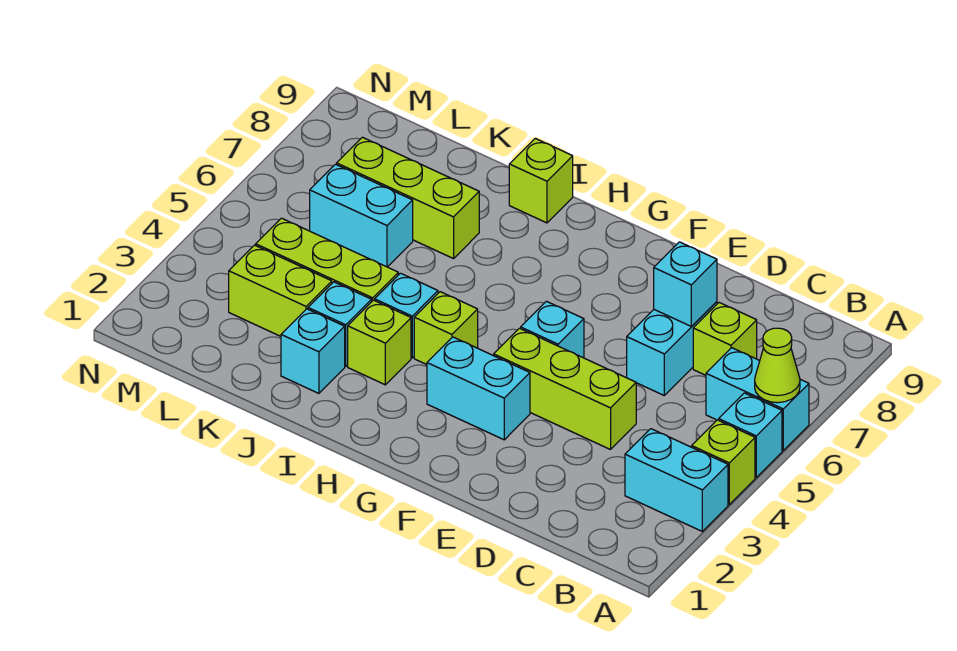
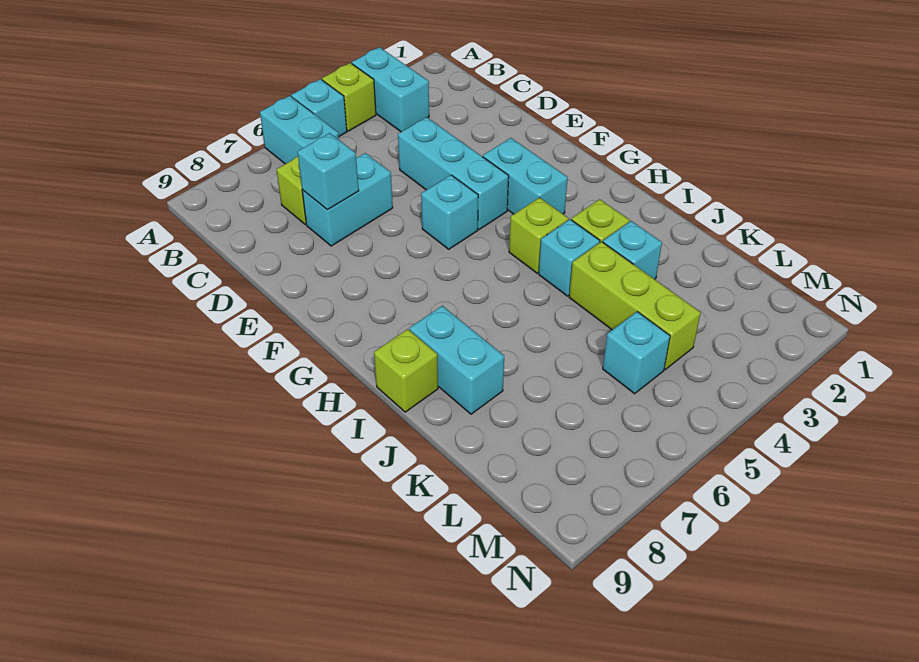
lime cone A6 level 2 -> none
lime brick D4:F4 level 1 -> cyan brick D4:F4 level 1
cyan brick J2 level 1 -> cyan brick L5 level 1
lime brick J7:L7 level 1 -> none
lime brick K3:L3 level 1 -> none
cyan brick K6:L6 level 1 -> cyan brick I8:J8 level 1

